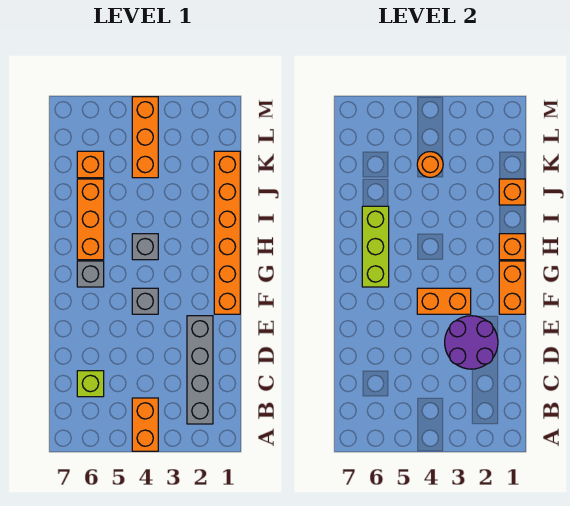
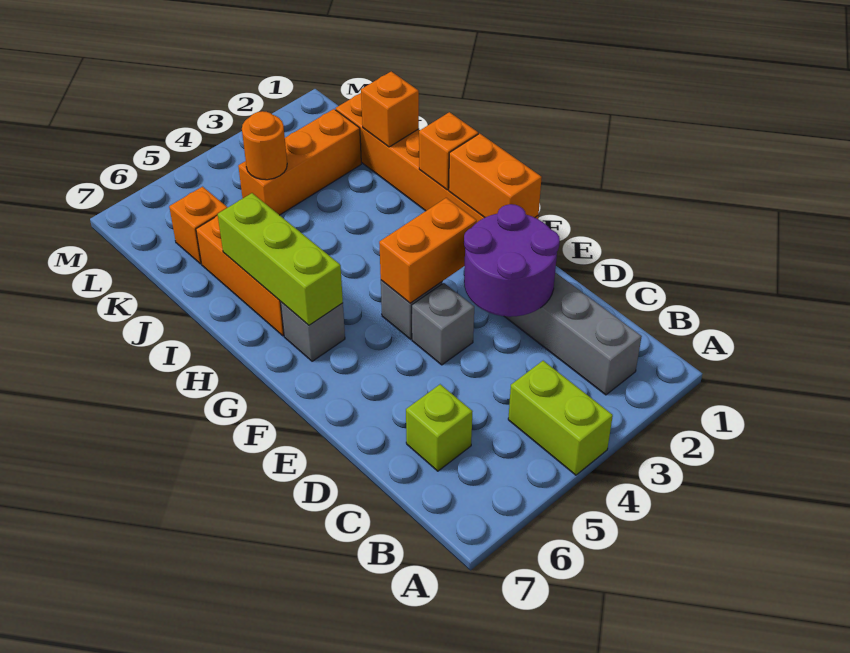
orange brick A4:B4 level 1 -> lime brick A4:B4 level 1
grey brick H4 level 1 -> grey brick E4 level 1
orange brick K4:M4 level 1 -> orange brick K2:K4 level 1

